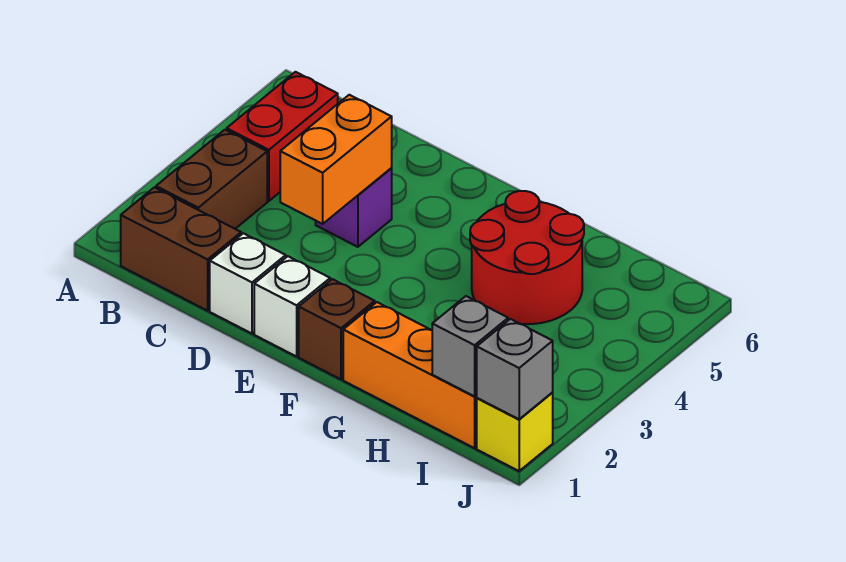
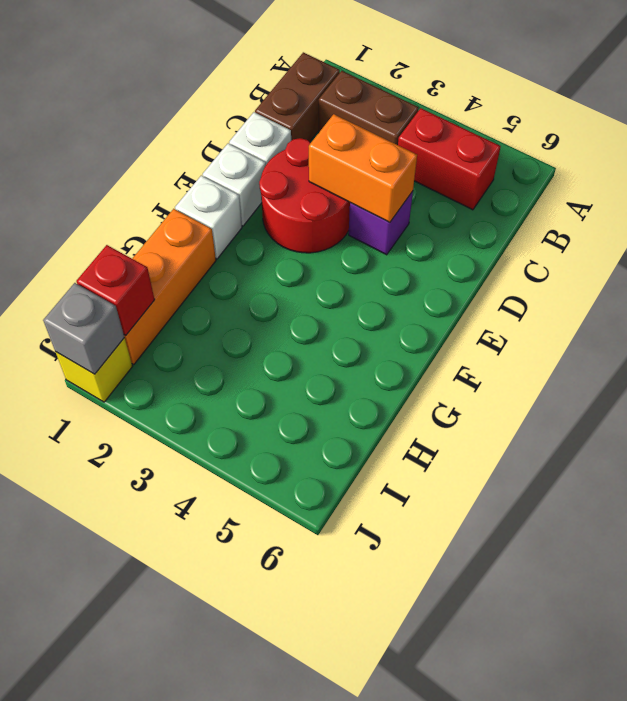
brown brick F1 level 1 -> white brick F1 level 1
red round brick G4:H5 level 1 -> red round brick D2:E3 level 1
grey brick I1 level 2 -> red brick I1 level 2

